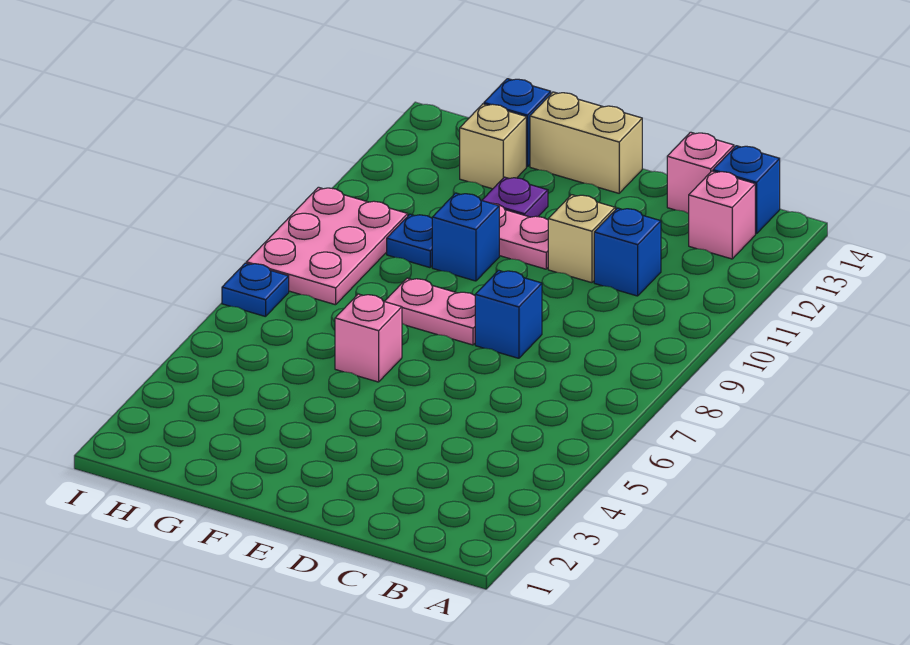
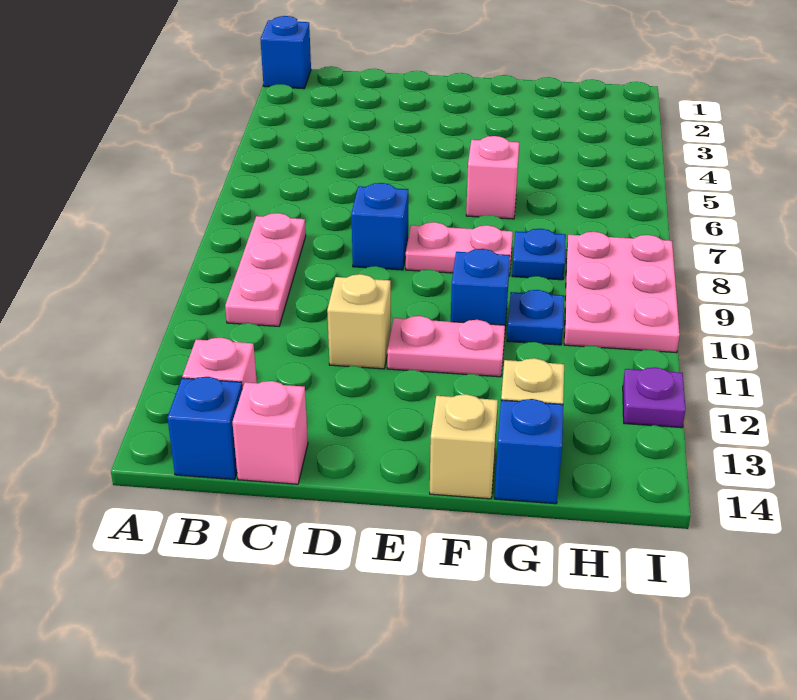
none -> pink plate B8:B10 level 1
blue brick C11 level 1 -> blue brick A1 level 1
tan brick E14:F14 level 1 -> tan brick F14 level 1
purple plate F12 level 1 -> purple plate I12 level 1
blue plate I7 level 1 -> blue plate G8 level 1

